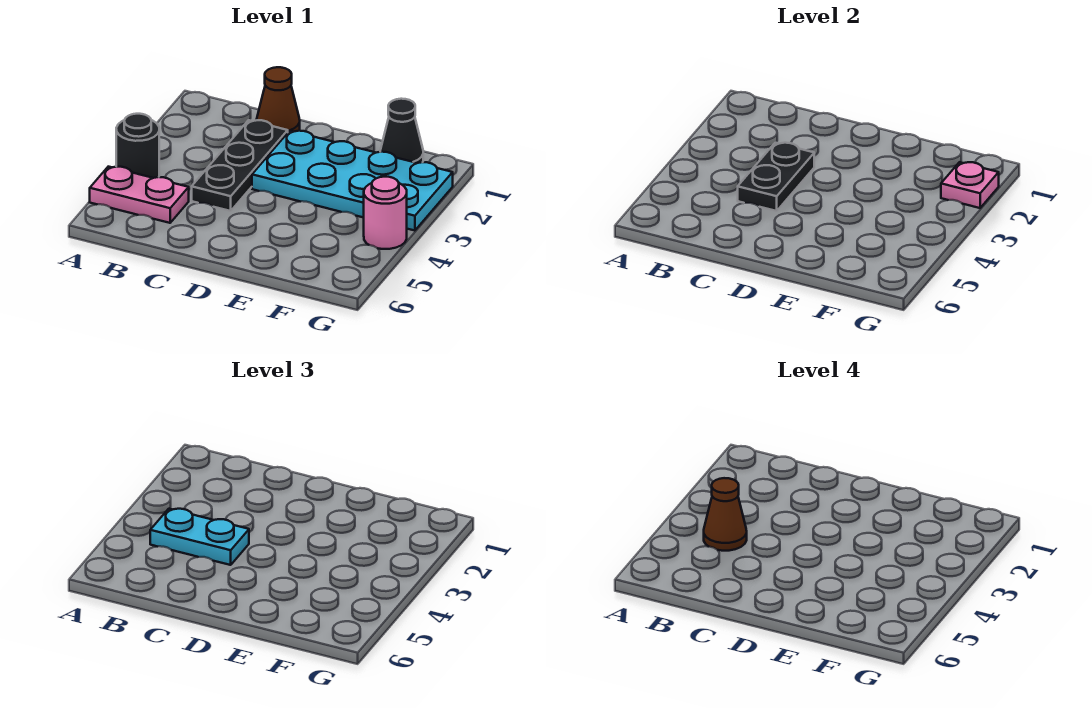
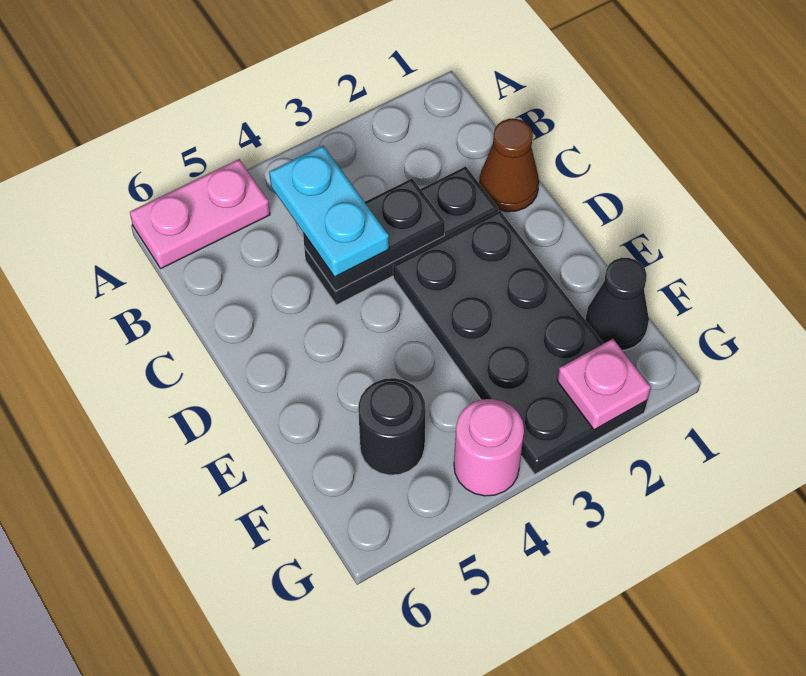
black round brick A4 level 1 -> black round brick F5 level 1
pink plate A5:B5 level 1 -> pink plate A5:A6 level 1
brown cone B4 level 4 -> none
cyan plate D2:G3 level 1 -> black plate D2:G3 level 1

